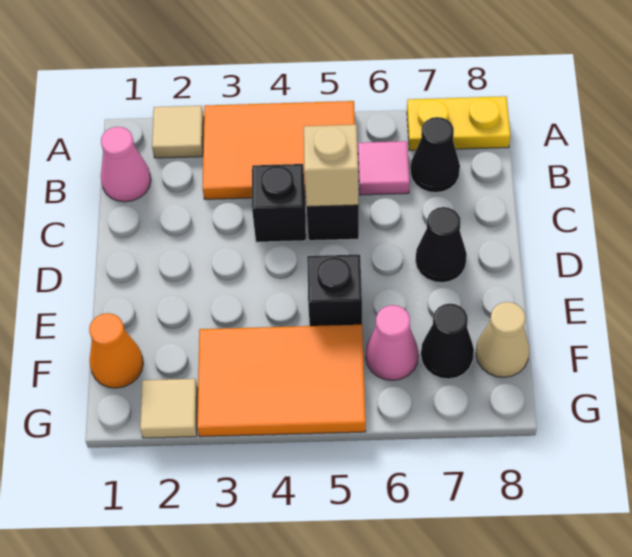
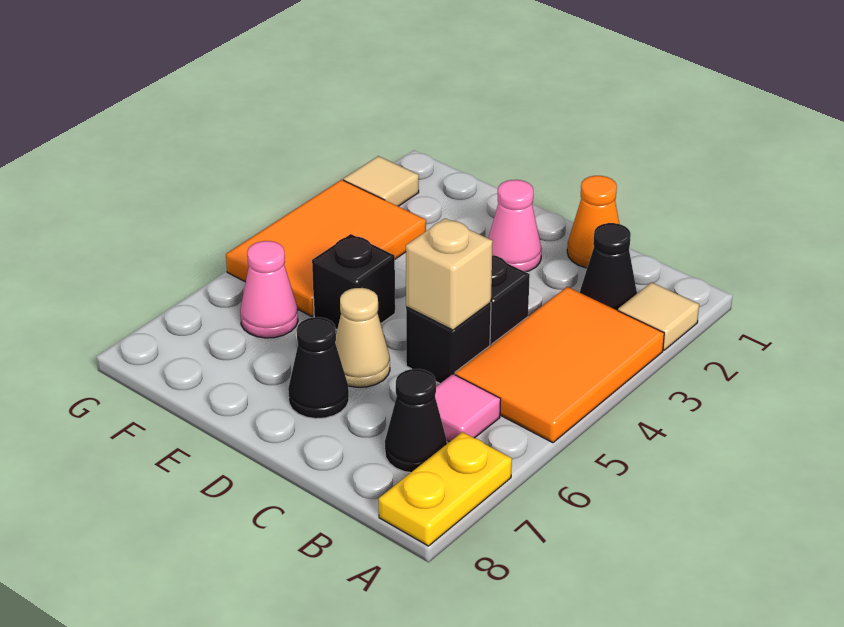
pink cone B1 level 1 -> pink cone D2 level 1
orange cone F1 level 1 -> orange cone C1 level 1
black cone F7 level 1 -> black cone B2 level 1
tan cone F8 level 1 -> tan cone D6 level 1

